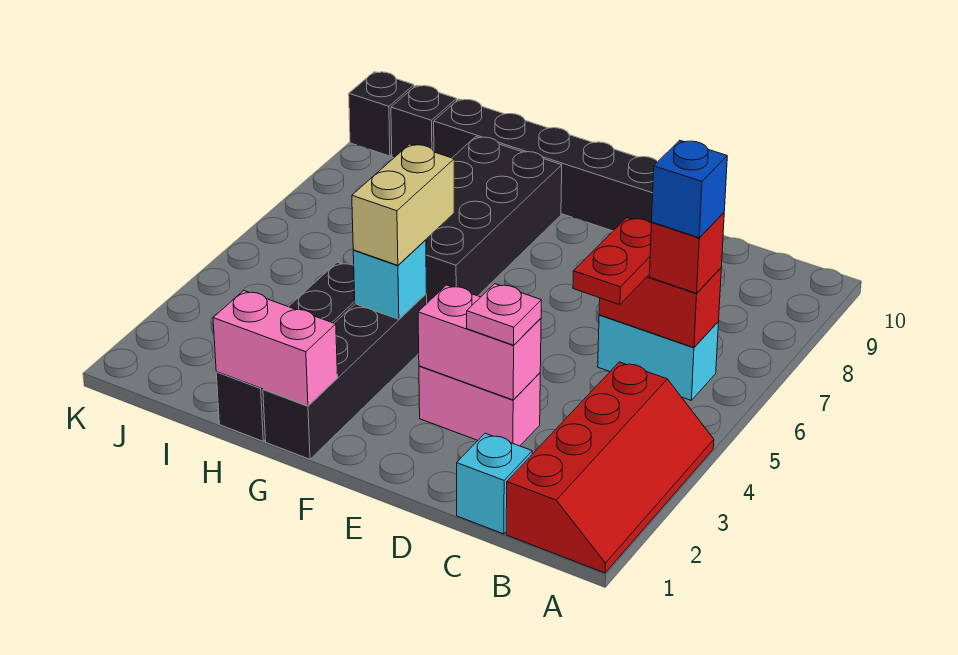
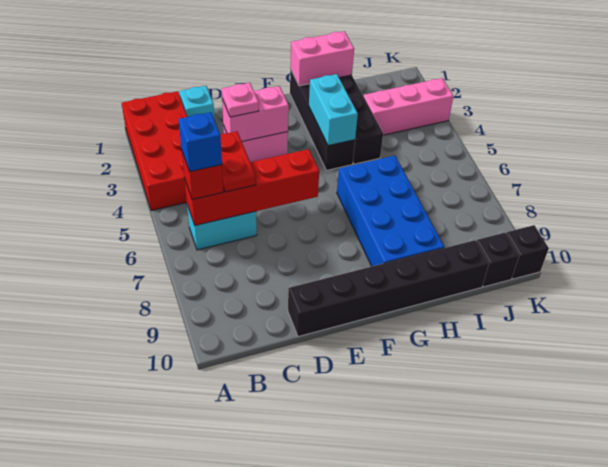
red slope A1:B4 level 1 top B -> red brick A1:B4 level 1
red brick B6:C6 level 2 -> red brick B6:E6 level 2
cyan brick G4 level 2 -> cyan brick G3:G4 level 2
tan brick G4:G5 level 3 -> none
black brick G6:H9 level 1 -> blue brick G6:H9 level 1
none -> pink brick I3:K3 level 1

